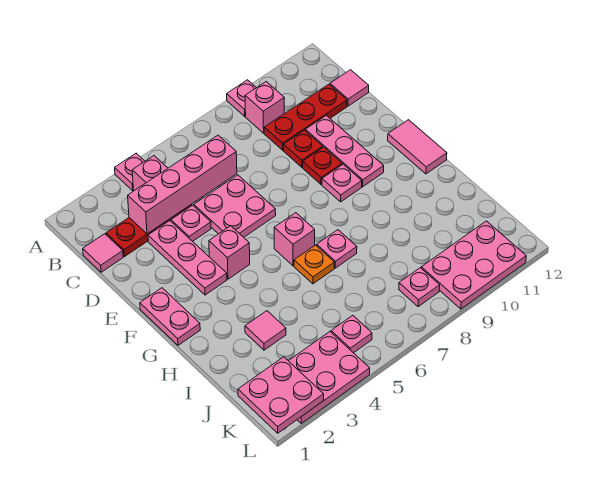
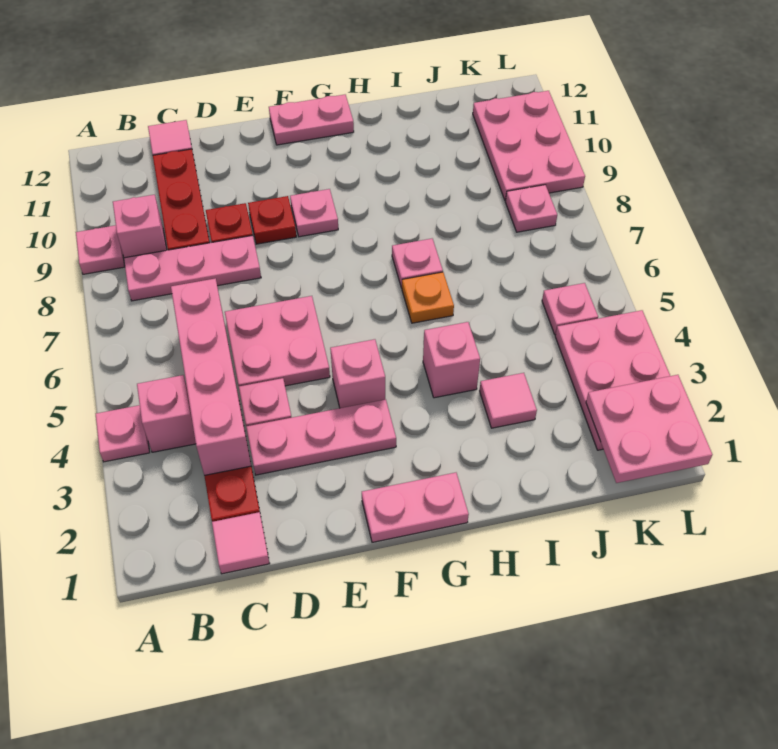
pink plate D10:F10 level 1 -> pink plate B8:D8 level 1
pink tile F12:G12 level 1 -> pink plate F12:G12 level 1
pink brick G6 level 1 -> pink brick H4 level 1

